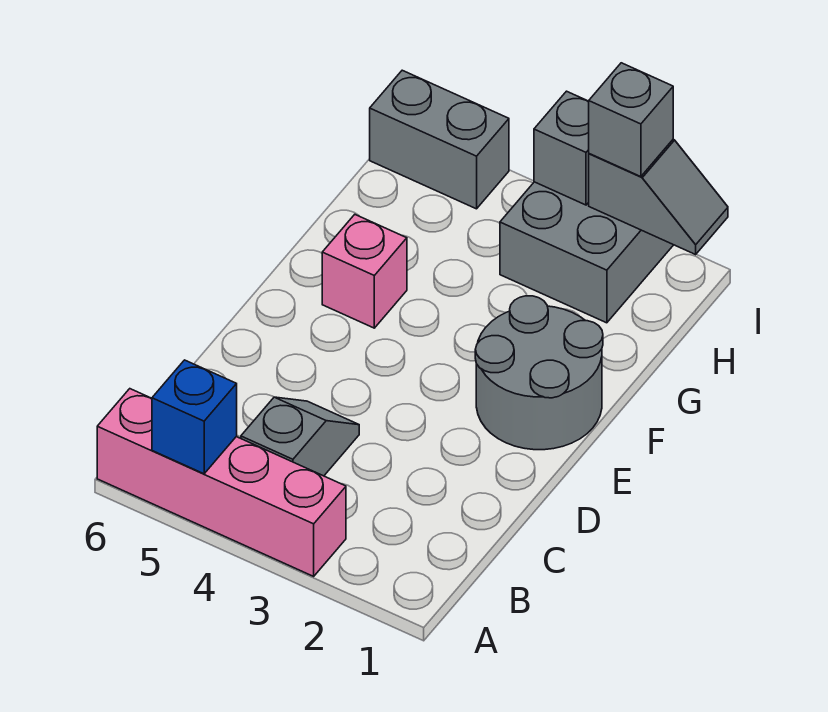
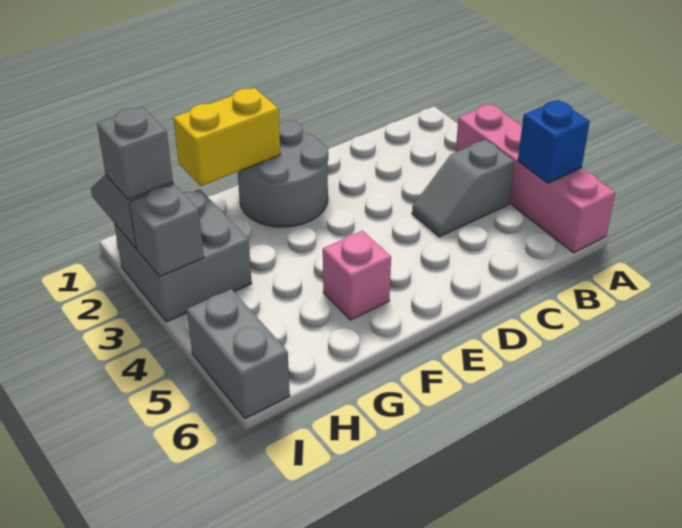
none -> yellow brick F1:G1 level 2

